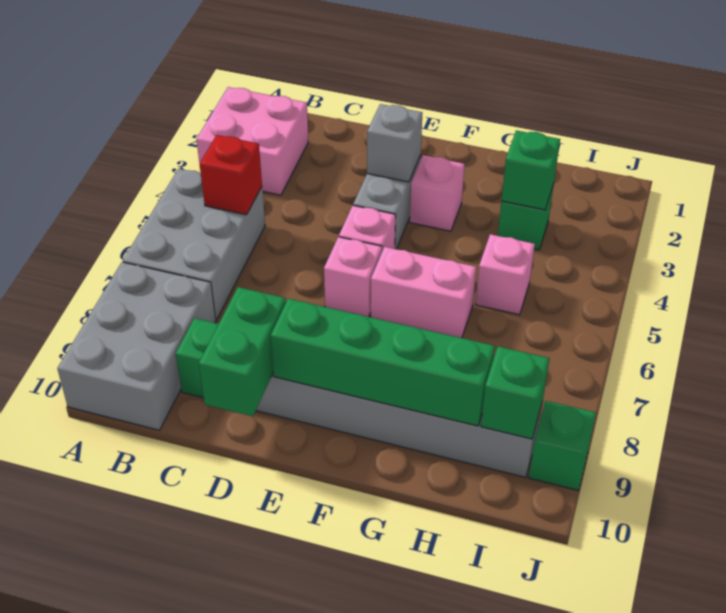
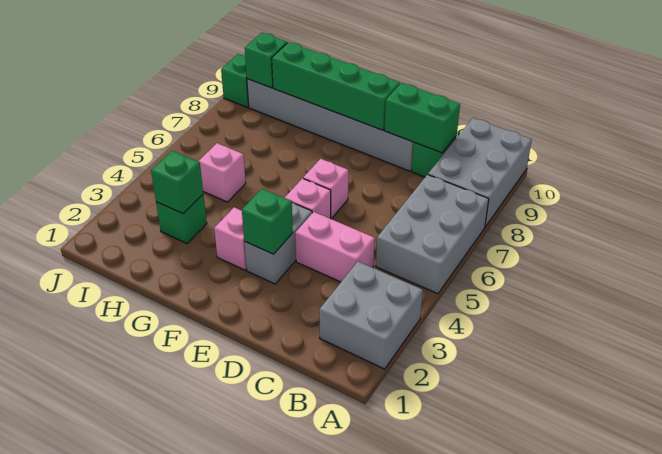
pink brick A2:B3 level 1 -> grey brick A2:B3 level 1
red brick B5 level 2 -> none
green brick D9:D10 level 2 -> green brick C9:D9 level 2
grey brick E3 level 2 -> green brick E3 level 2
pink brick F6:G6 level 1 -> pink brick C4:D4 level 1

